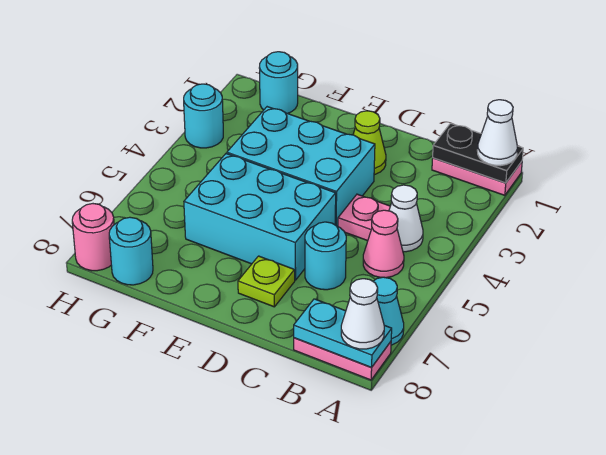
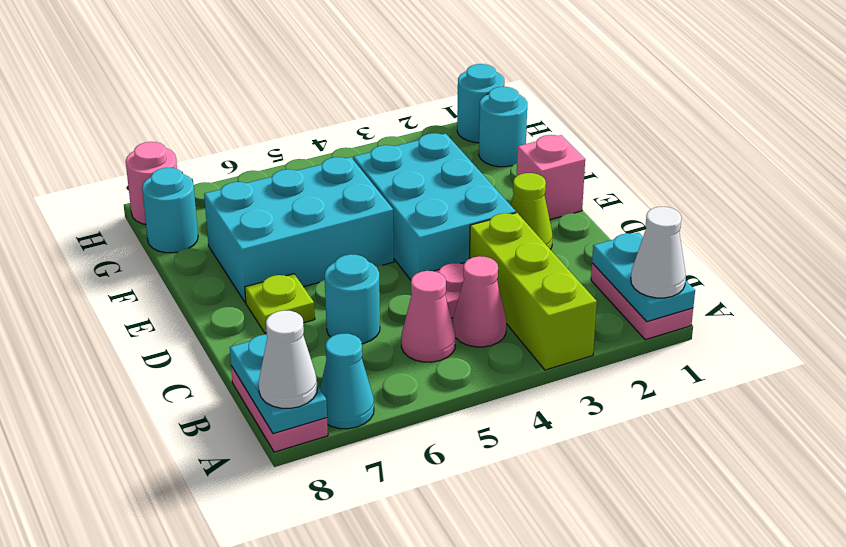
black plate A1:B1 level 2 -> cyan plate A1:B1 level 2
none -> lime brick A3:C3 level 1
white cone B4 level 1 -> pink cone B4 level 1
cyan brick D5:F6 level 1 -> cyan brick E5:F7 level 1
none -> pink brick E1 level 1
cyan round brick H3 level 1 -> cyan round brick H1 level 1

